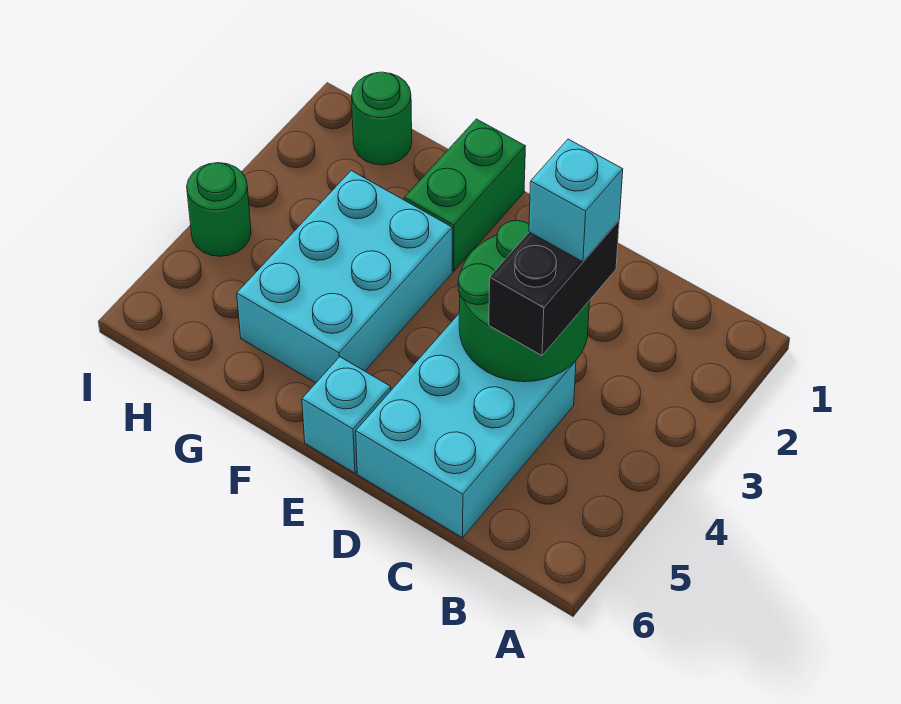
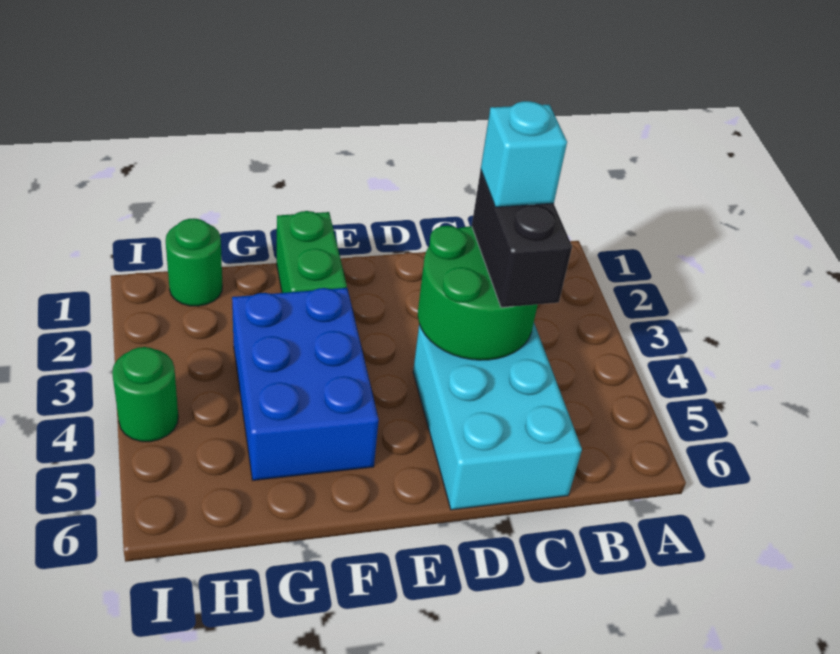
cyan brick E6 level 1 -> none
cyan brick F3:G5 level 1 -> blue brick F3:G5 level 1

